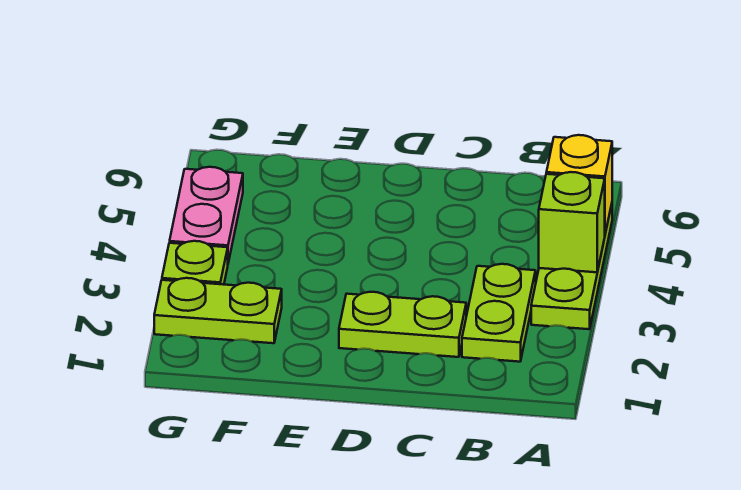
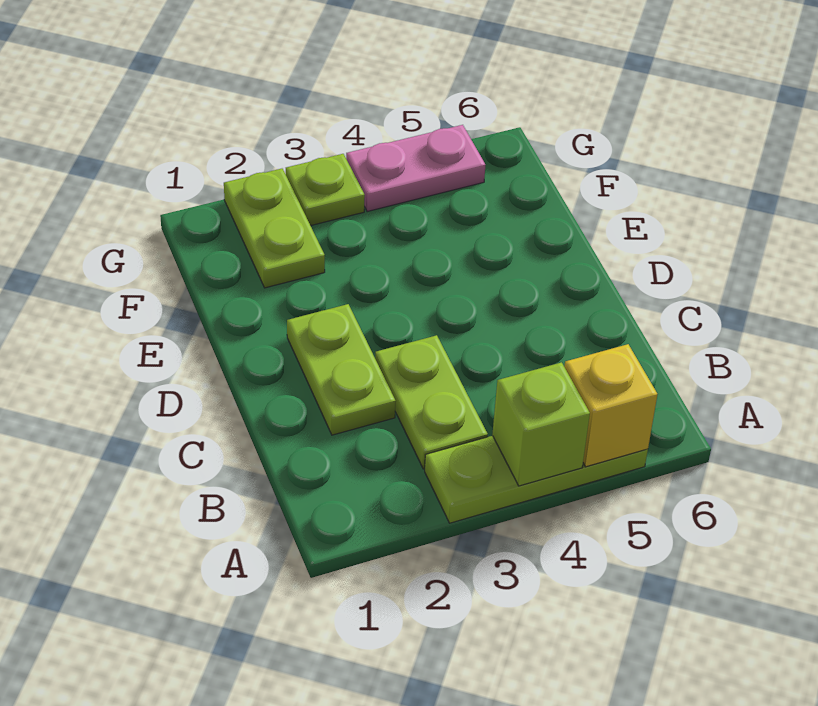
lime plate B2:B3 level 1 -> lime plate B3:C3 level 1

